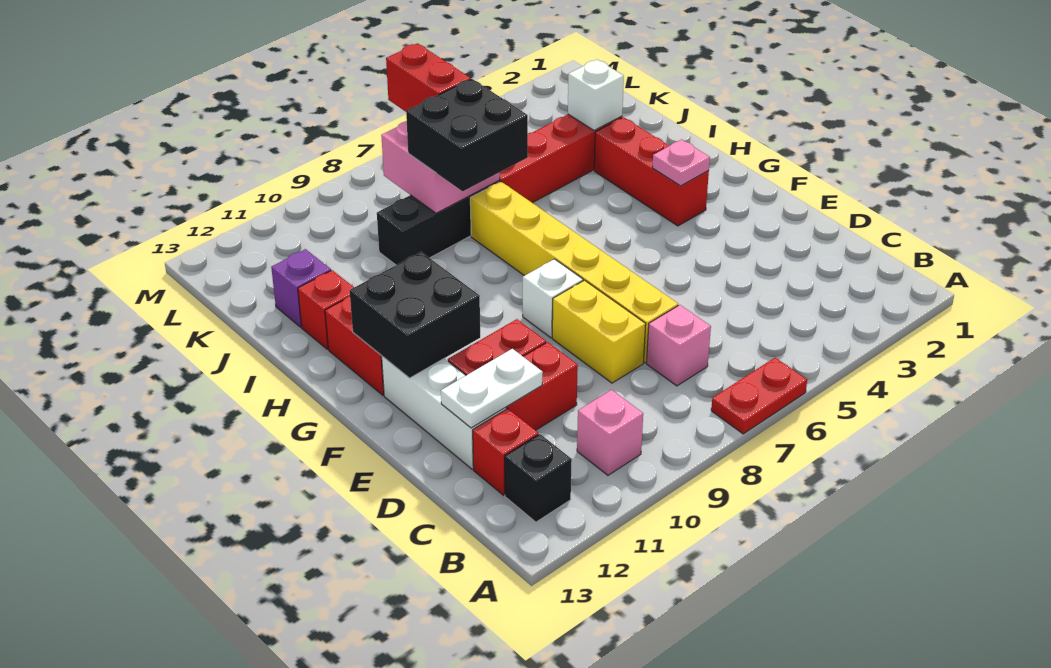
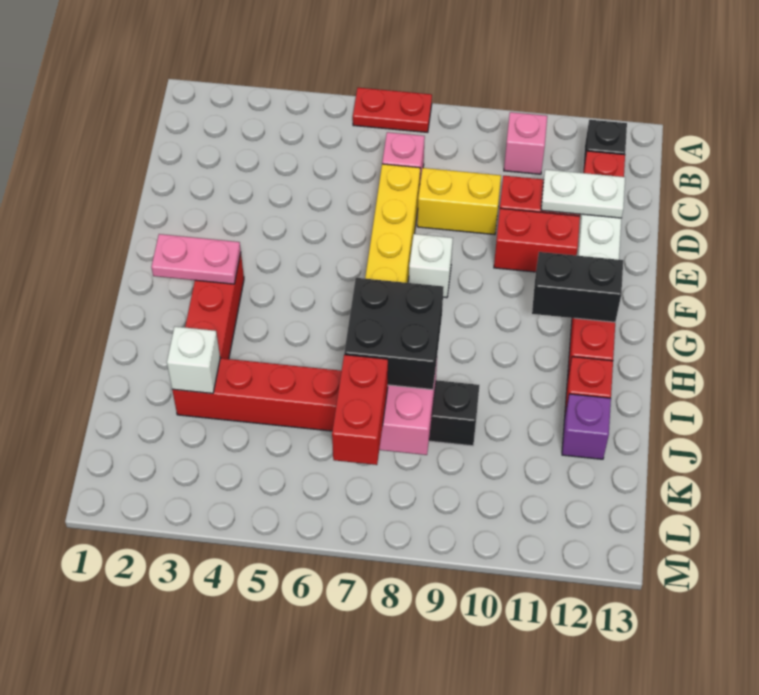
yellow brick D8:E8 level 1 -> yellow brick D8:D9 level 1
black brick F11:G12 level 2 -> black brick G11:G12 level 2
pink plate G3 level 2 -> pink plate G2:G3 level 2

